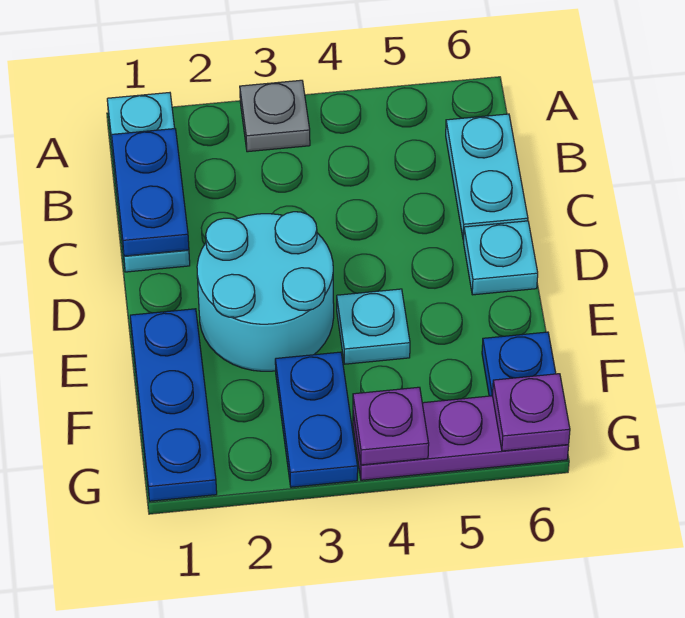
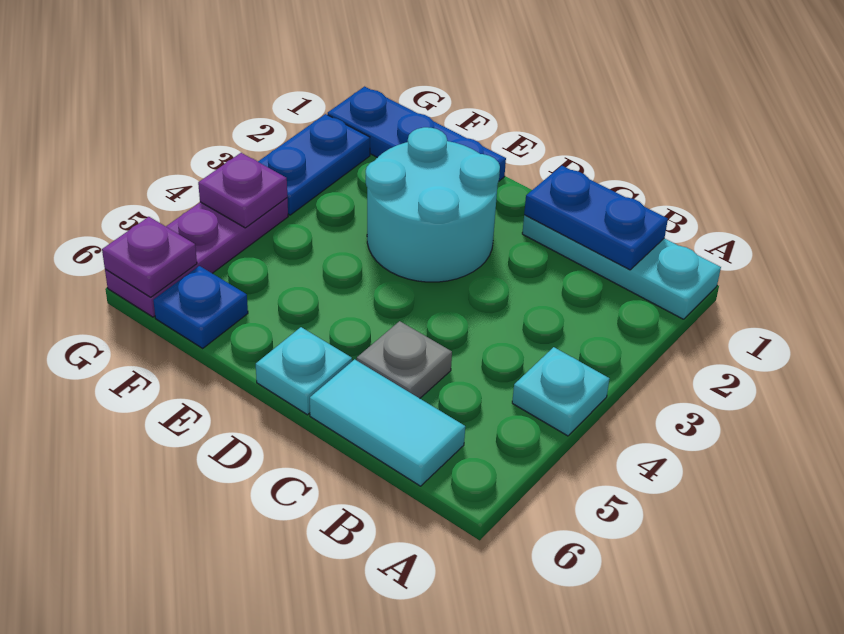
grey plate A3 level 1 -> grey plate C5 level 1
cyan plate B6:C6 level 1 -> cyan tile B6:C6 level 1
cyan plate E4 level 1 -> cyan plate A4 level 1
blue plate F3:G3 level 1 -> blue plate G2:G3 level 1

